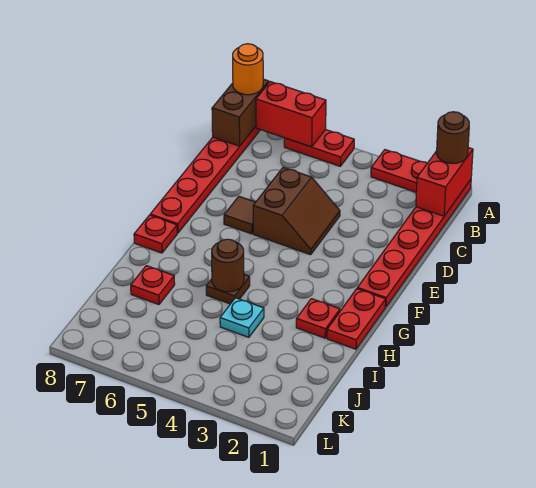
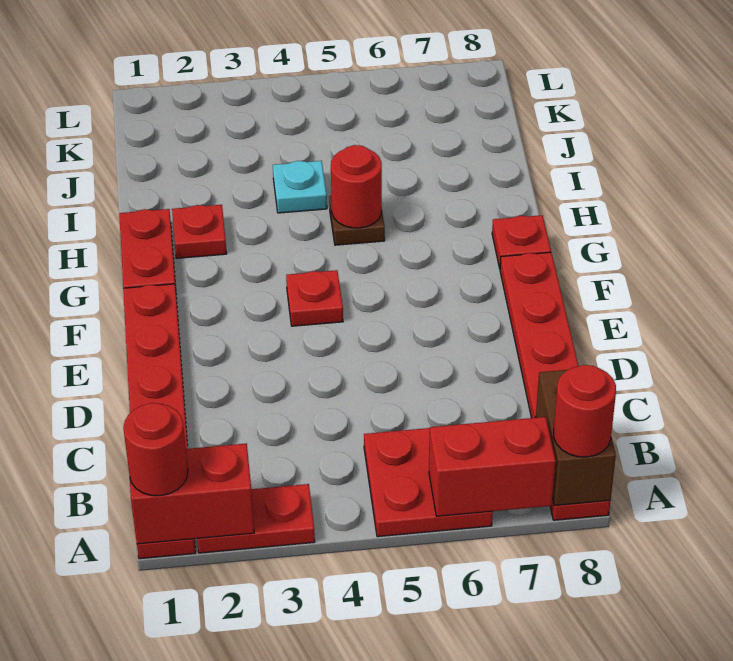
red brick A1:B1 level 2 -> red brick A1:A2 level 2
brown round brick A1 level 3 -> red round brick A1 level 3
red plate A5:A6 level 1 -> red plate A5:B6 level 1
orange round brick A8 level 3 -> red round brick A8 level 3
brown slope D4:E5 level 1 top 5 -> none
brown tile E6 level 1 -> none
brown round brick H5 level 2 -> red round brick H5 level 2
red plate I7 level 1 -> red plate F4 level 1

